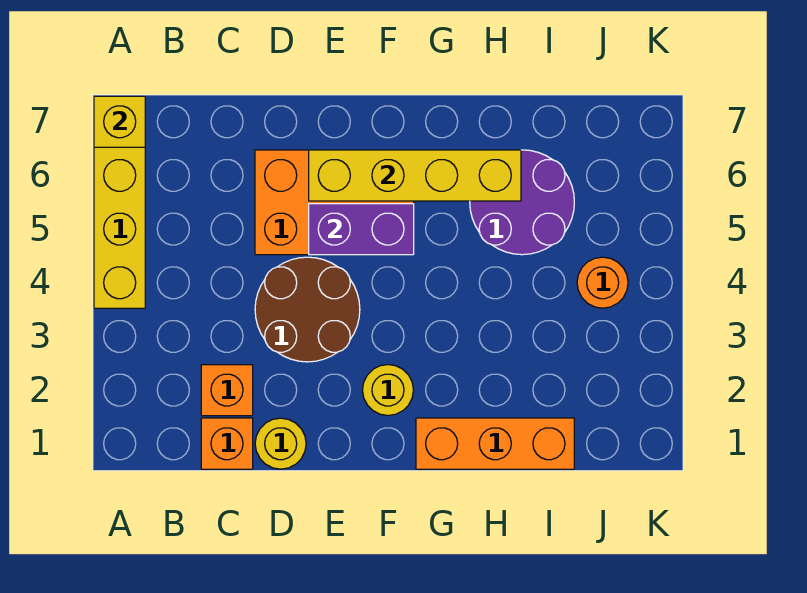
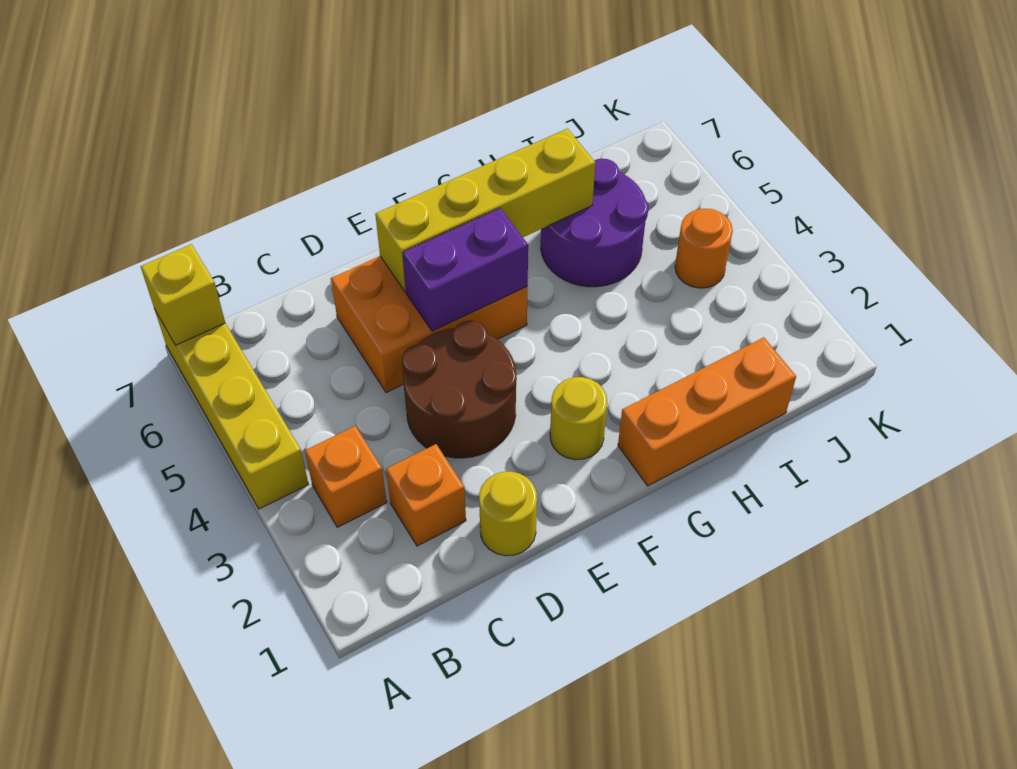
orange brick C1 level 1 -> orange brick B3 level 1

